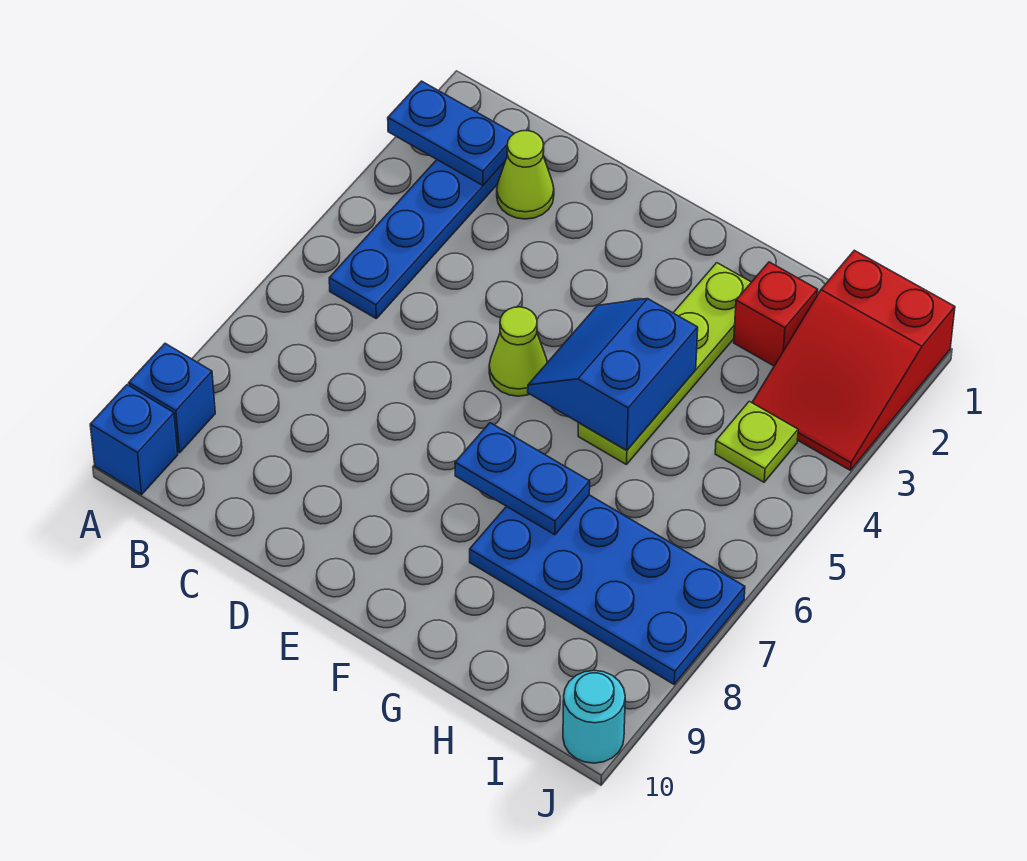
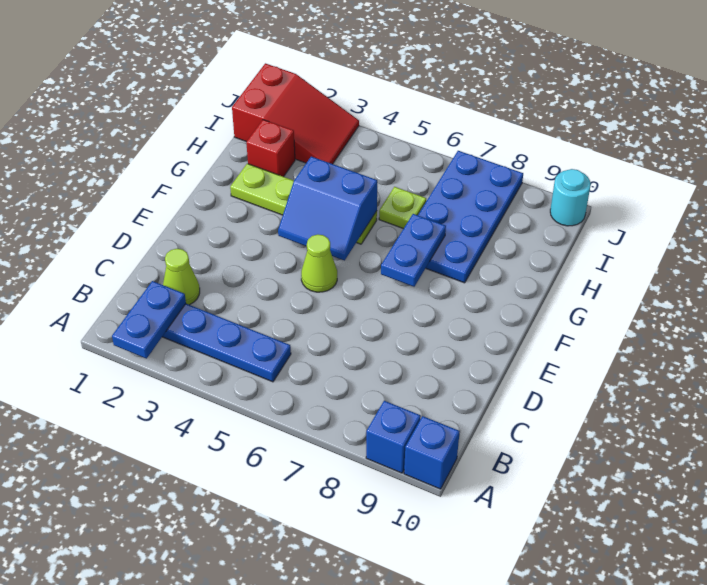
lime plate I4 level 1 -> lime plate H6 level 1

